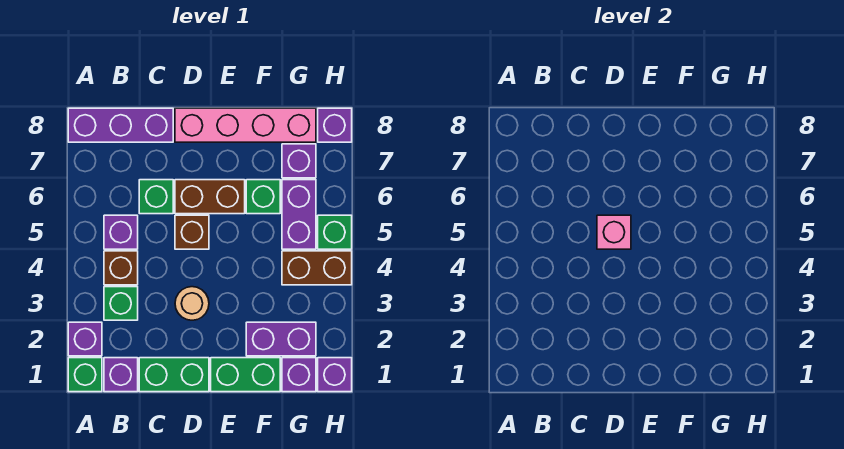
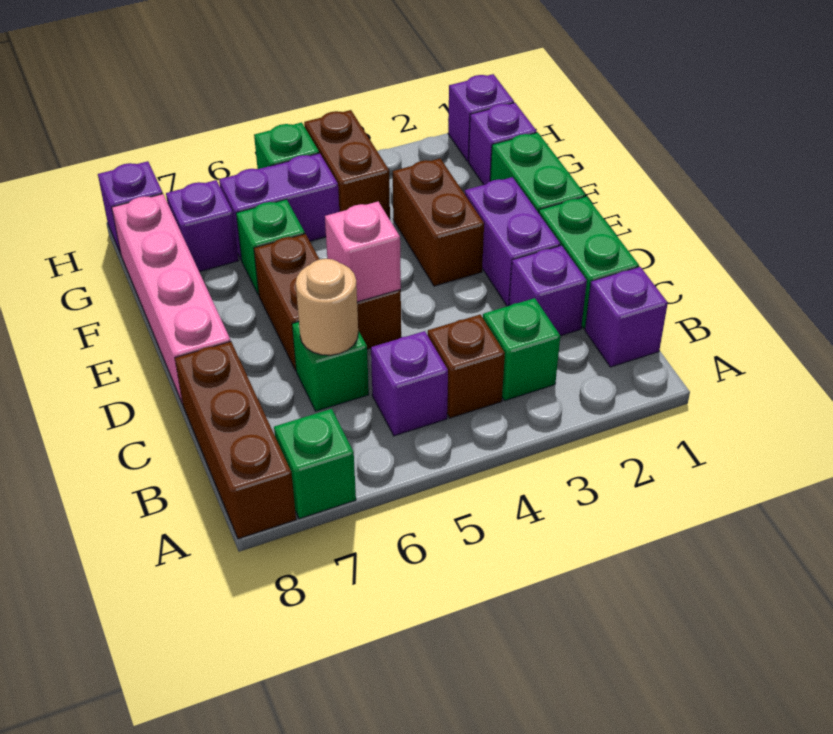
green brick A1 level 1 -> green brick A7 level 1
purple brick A2 level 1 -> purple brick C2 level 1
purple brick A8:C8 level 1 -> brown brick A8:C8 level 1
tan round brick D3 level 1 -> tan round brick C6 level 2
none -> brown brick E3:F3 level 1
purple brick F2:G2 level 1 -> purple brick D2:E2 level 1

